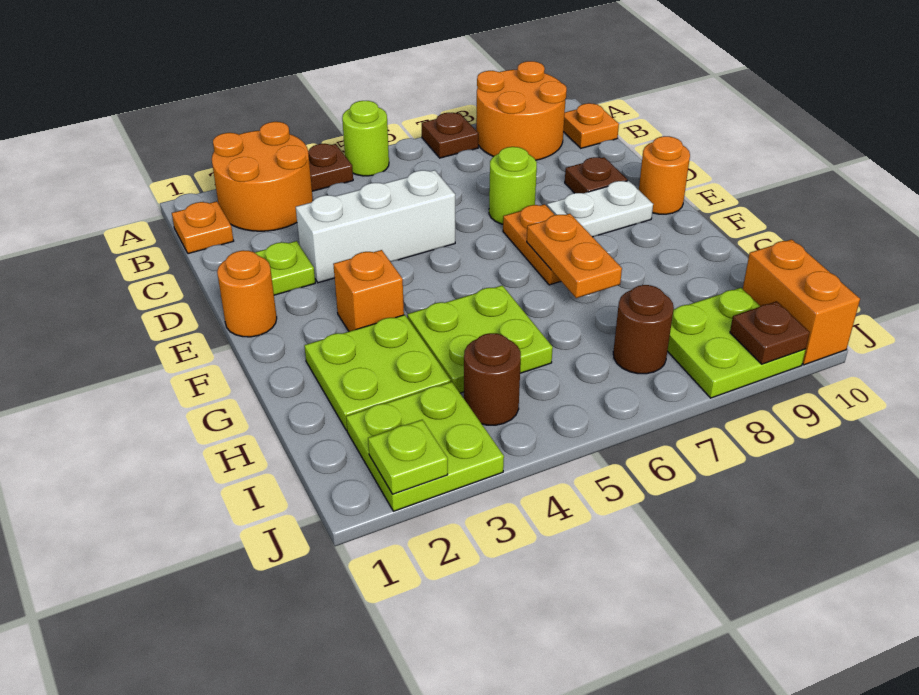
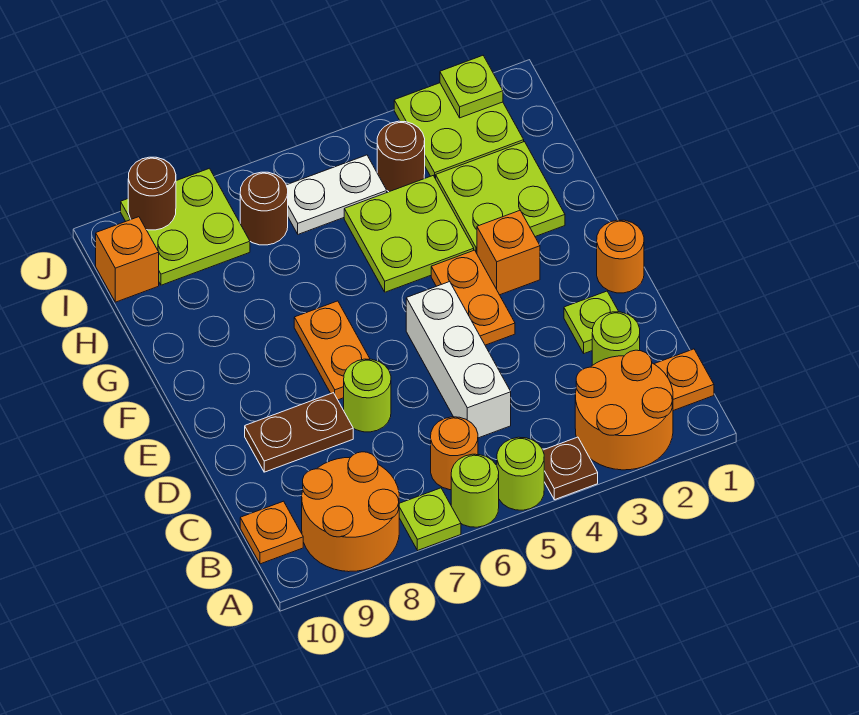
none -> lime round brick A6 level 1
brown plate A7 level 1 -> lime plate A7 level 1
none -> lime round brick C2 level 1
white brick D3:D5 level 1 -> white brick C5:E5 level 1
brown plate D9 level 1 -> brown plate D8:D9 level 1
white plate E8:E9 level 1 -> white plate I5:I6 level 1
orange round brick E10 level 1 -> orange round brick B6 level 1
orange plate F7:G7 level 2 -> orange plate E4:F4 level 1
orange brick I10:J10 level 1 -> orange brick I10 level 1
brown plate J9 level 2 -> brown round brick J9 level 2

